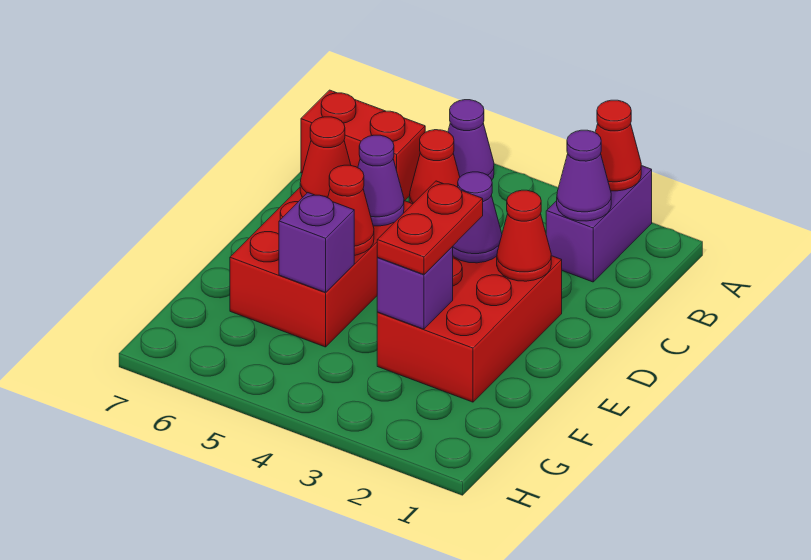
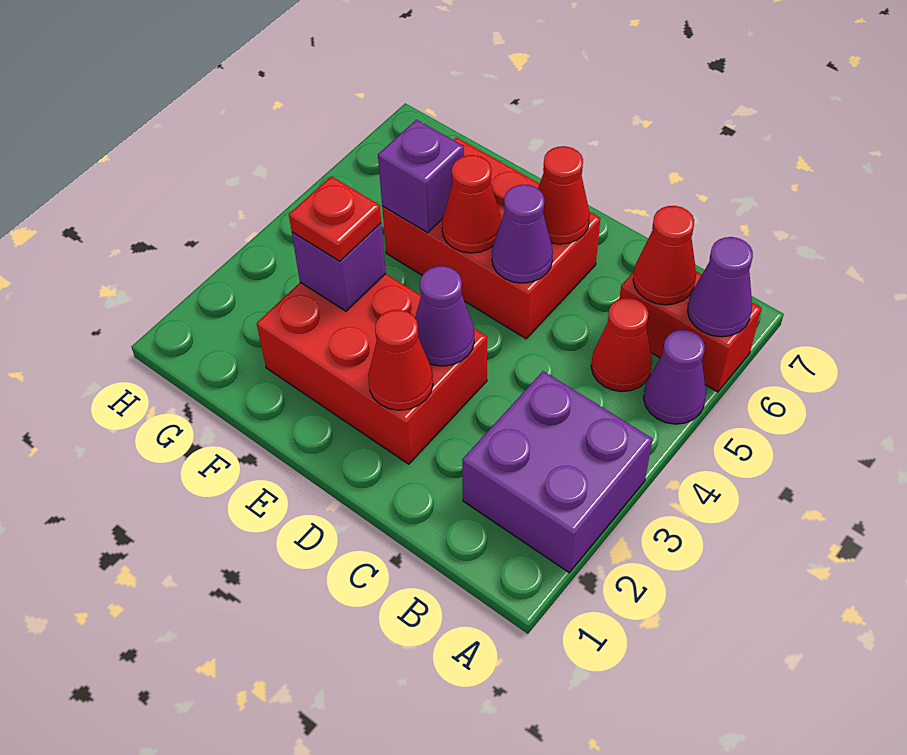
purple brick A2:B2 level 1 -> purple brick A2:B3 level 1
red cone A2 level 2 -> red cone B6 level 2
purple cone B2 level 2 -> purple cone A6 level 2
red brick B6:B7 level 1 -> red brick A6:B6 level 1
red plate E3:F3 level 3 -> red plate F3 level 3

